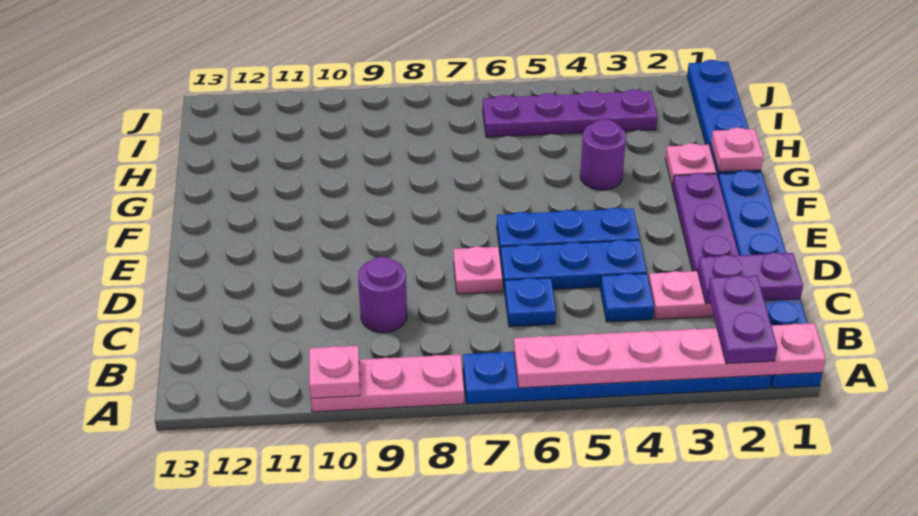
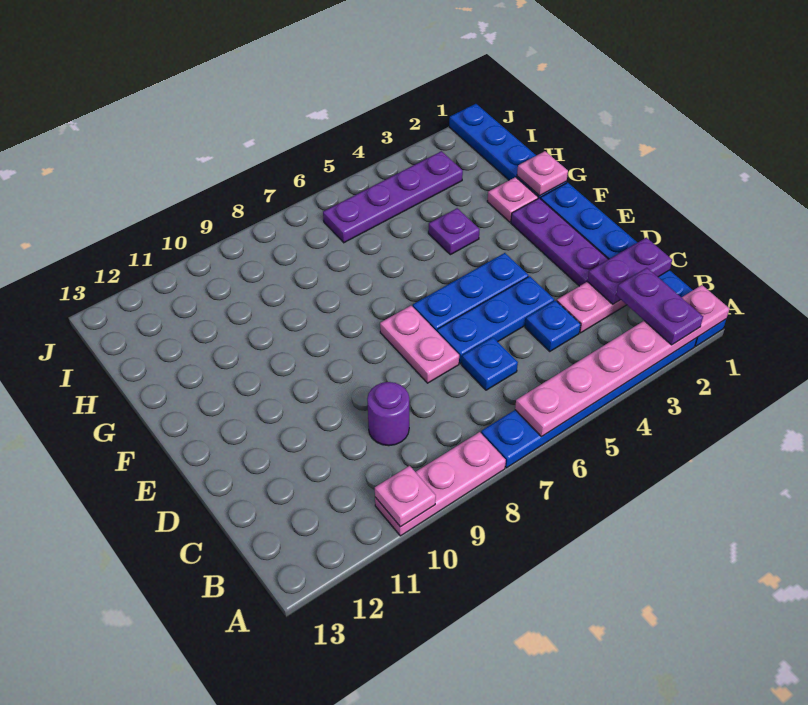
pink plate D7 level 1 -> pink plate D7:E7 level 1
purple round brick G4 level 1 -> purple plate G4 level 1

